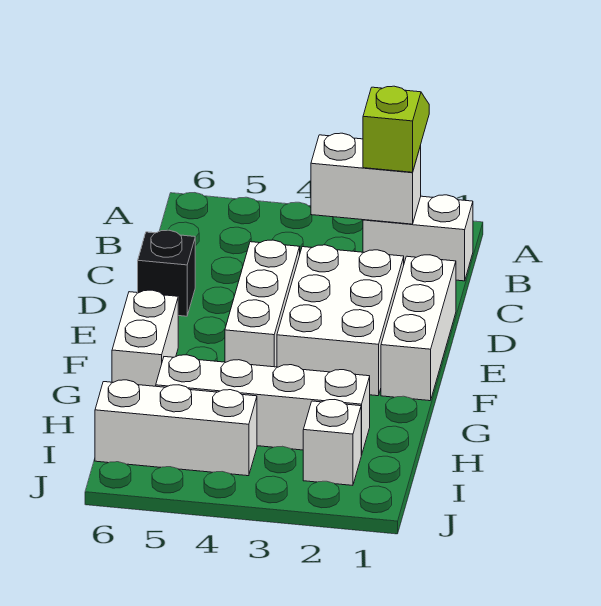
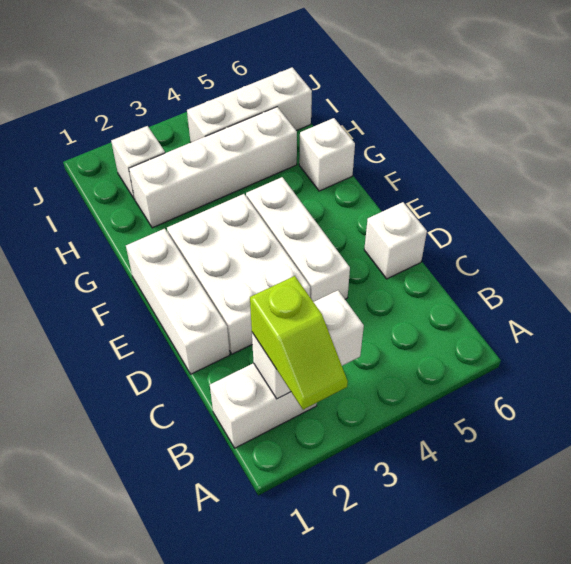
black brick D6 level 1 -> white brick D6 level 1
white brick F6:G6 level 1 -> white brick G6 level 1

